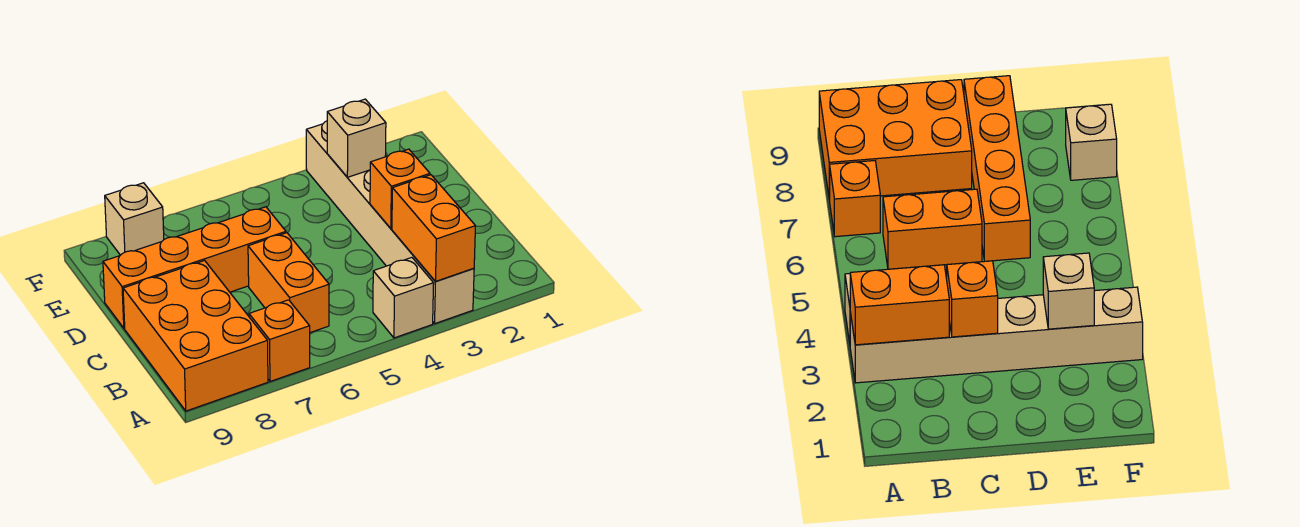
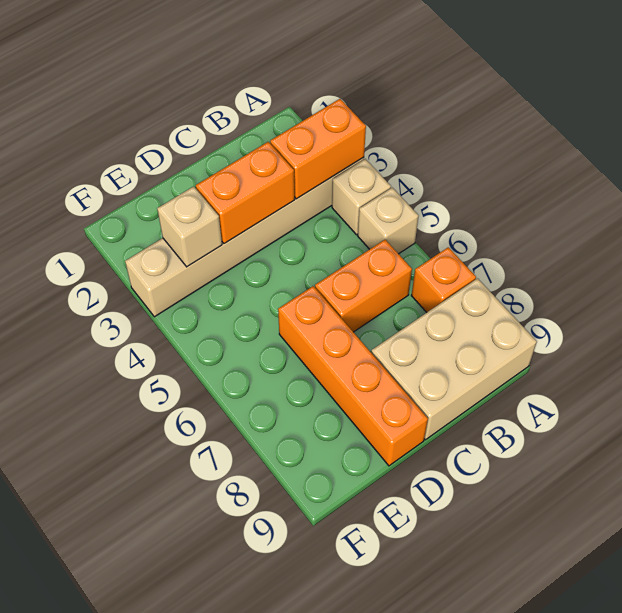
orange brick A8:C9 level 1 -> tan brick A8:C9 level 1
orange brick C3 level 2 -> orange brick C3:D3 level 2
tan brick F8 level 1 -> tan brick A5 level 1

